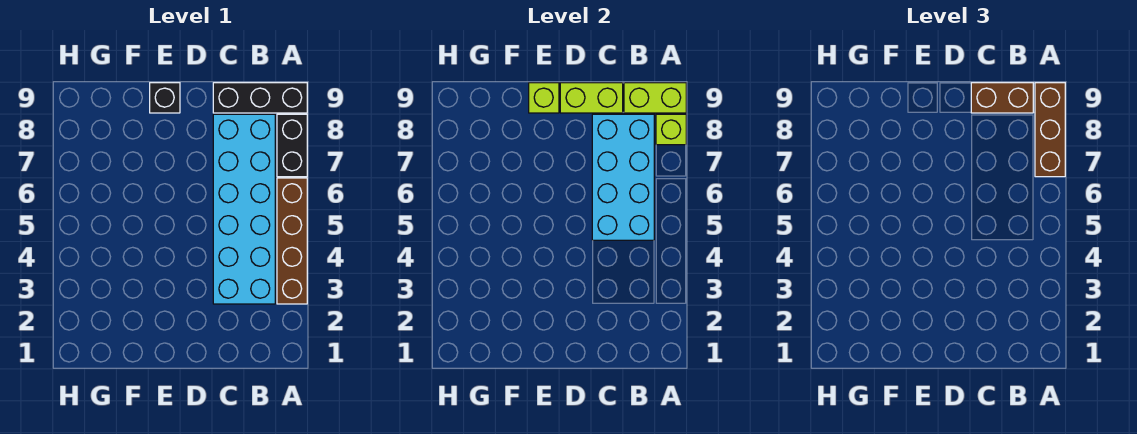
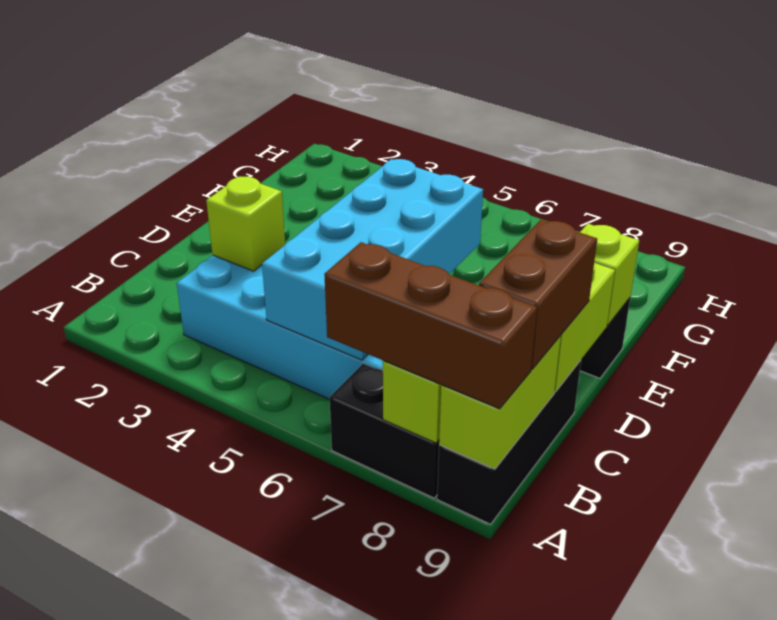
brown brick A3:A6 level 1 -> none
cyan brick B5:C8 level 2 -> cyan brick B5:E6 level 2
none -> lime brick C3 level 2

